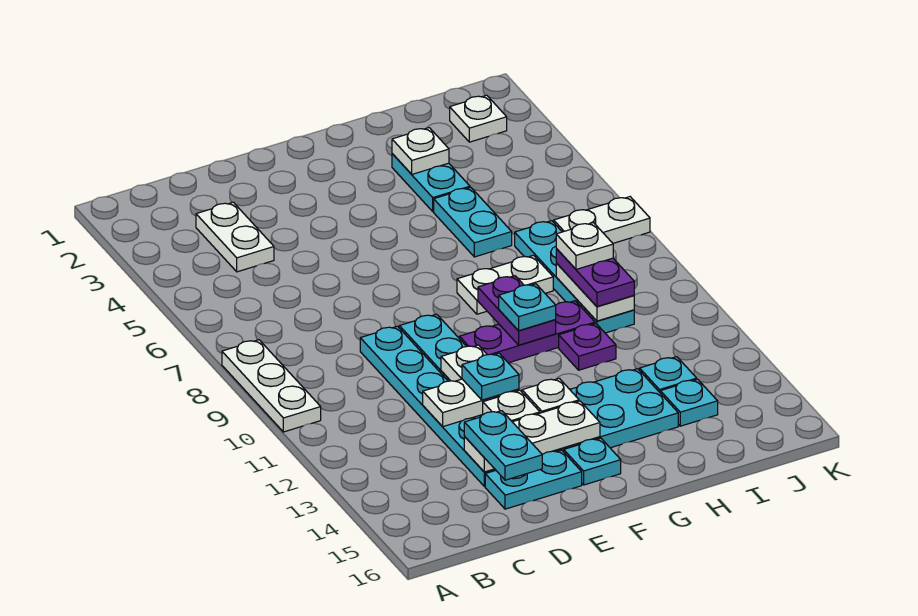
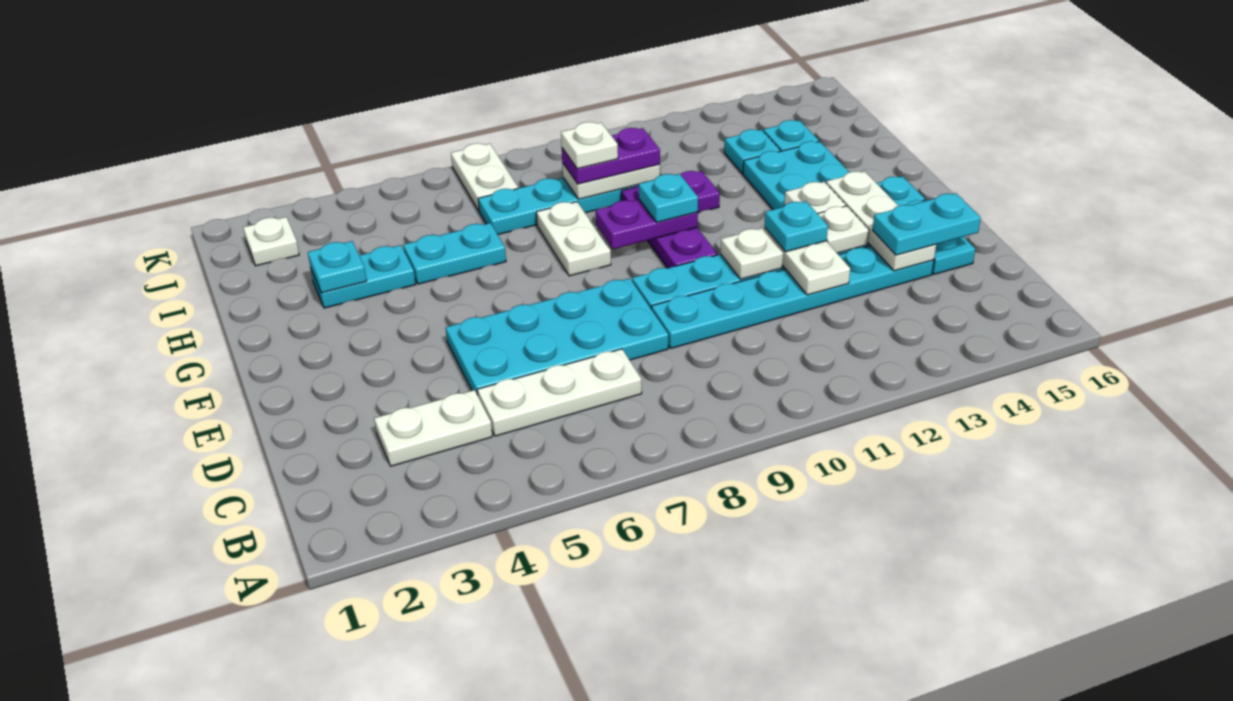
white plate A8:A10 level 1 -> white plate C5:C7 level 1
none -> cyan plate D5:E8 level 1
white plate H3 level 2 -> cyan plate H3 level 2

